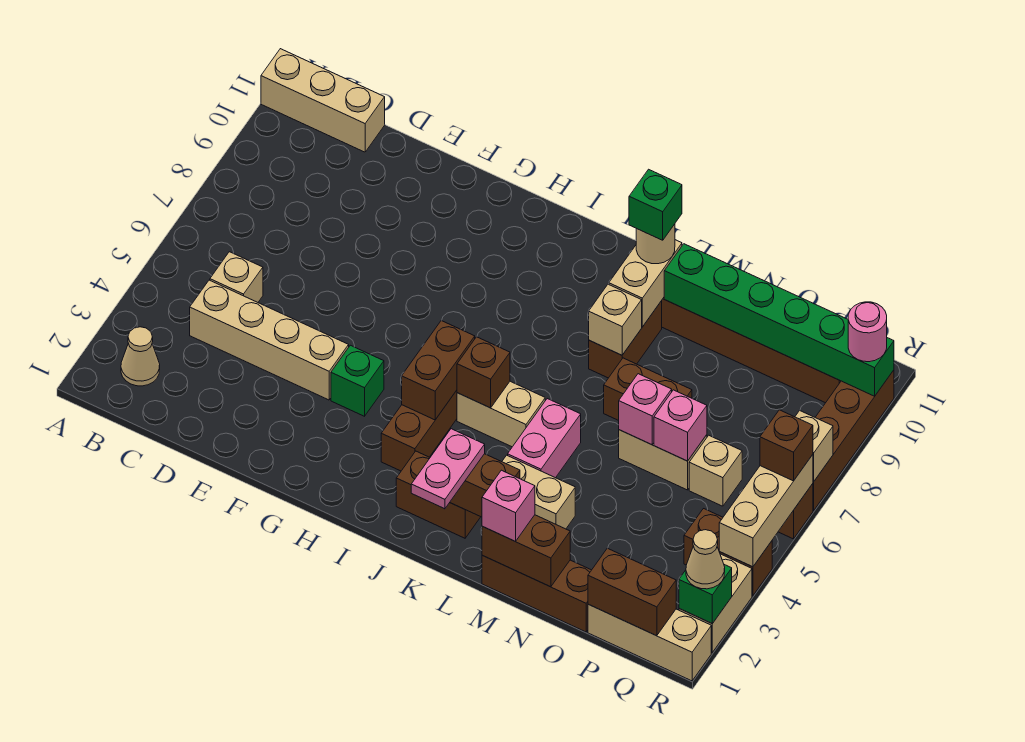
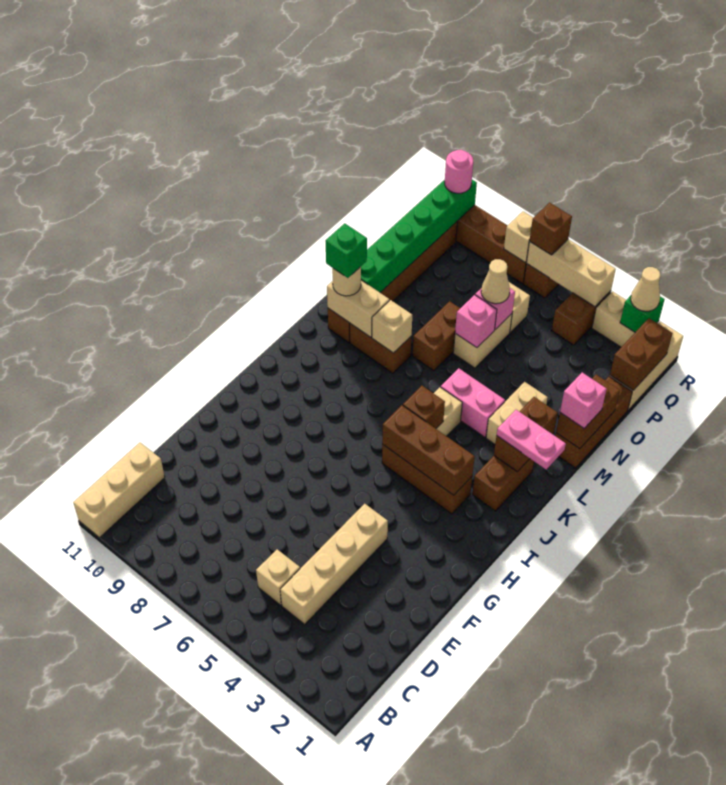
tan cone B2 level 1 -> tan cone O6 level 3
green brick G4 level 1 -> none
brown brick I4:I5 level 2 -> brown brick I3:I5 level 2

